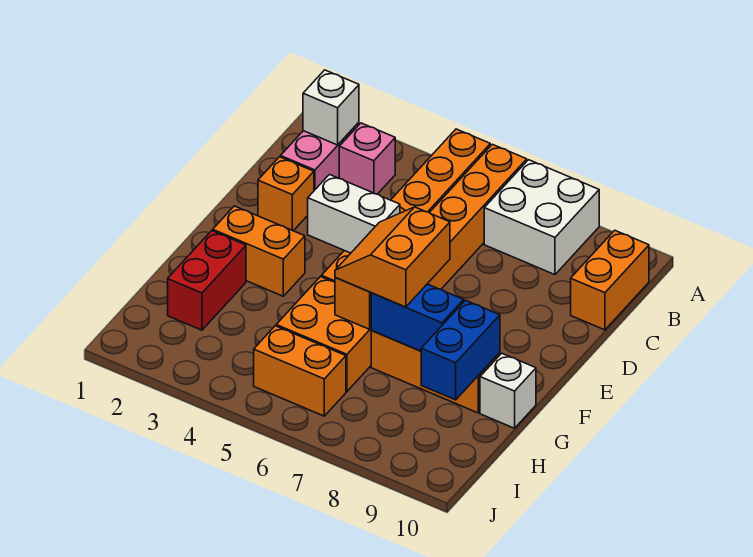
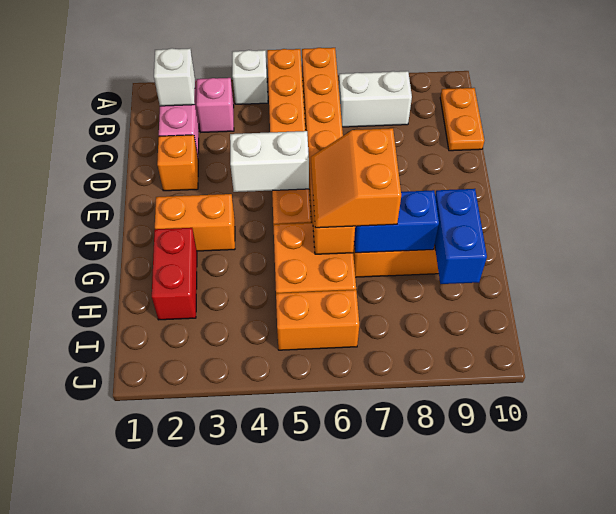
white brick A7:B8 level 1 -> white brick B7:B8 level 1
orange brick B10:C10 level 1 -> orange plate B10:C10 level 1
white brick G10 level 1 -> white brick A4 level 1

